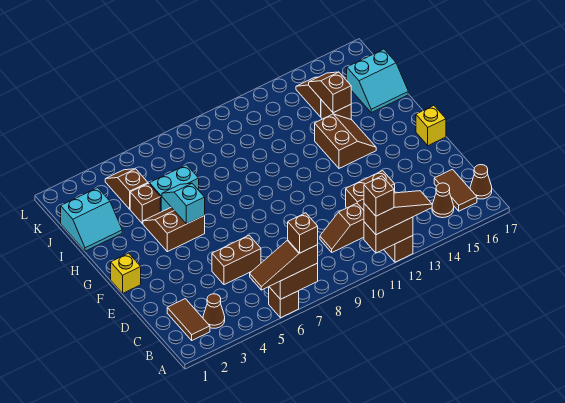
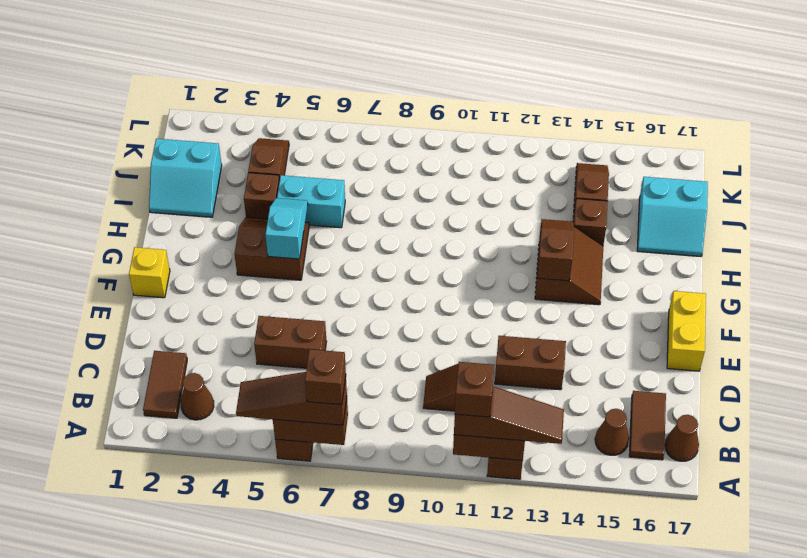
yellow brick F17 level 1 -> yellow brick E17:F17 level 1
brown slope I14:J14 level 2 top I -> brown slope G13:H13 level 2 top G

